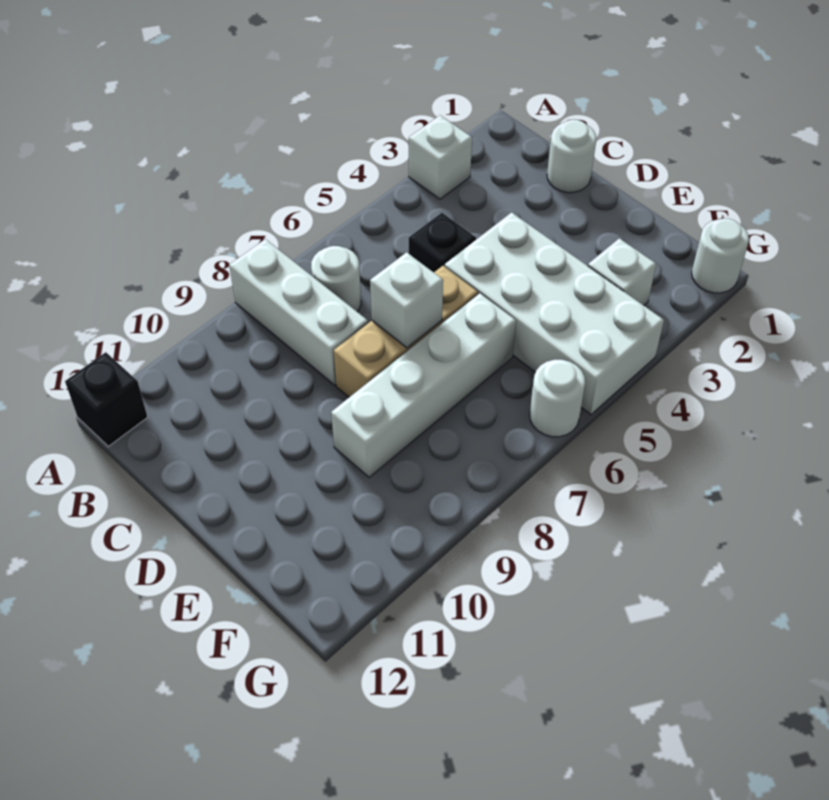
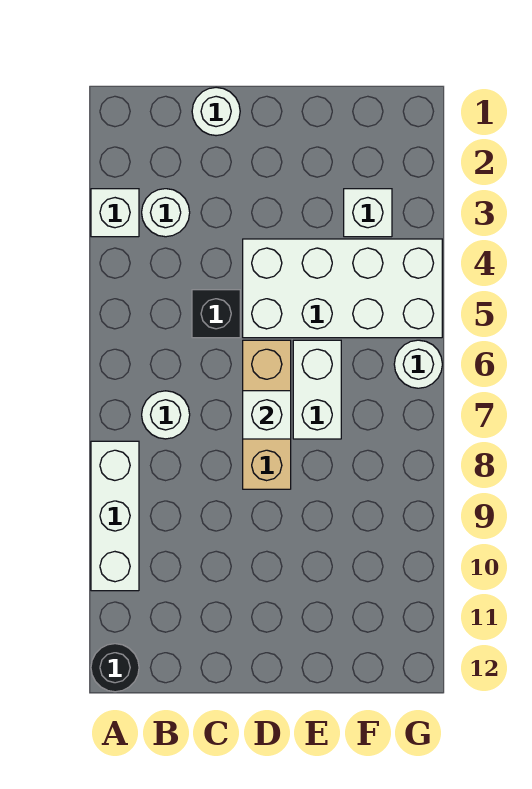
white brick A8:C8 level 1 -> white brick A8:A10 level 1
black brick A12 level 1 -> black round brick A12 level 1
white brick E6:E9 level 1 -> white brick E6:E7 level 1
white round brick G1 level 1 -> white round brick B3 level 1

